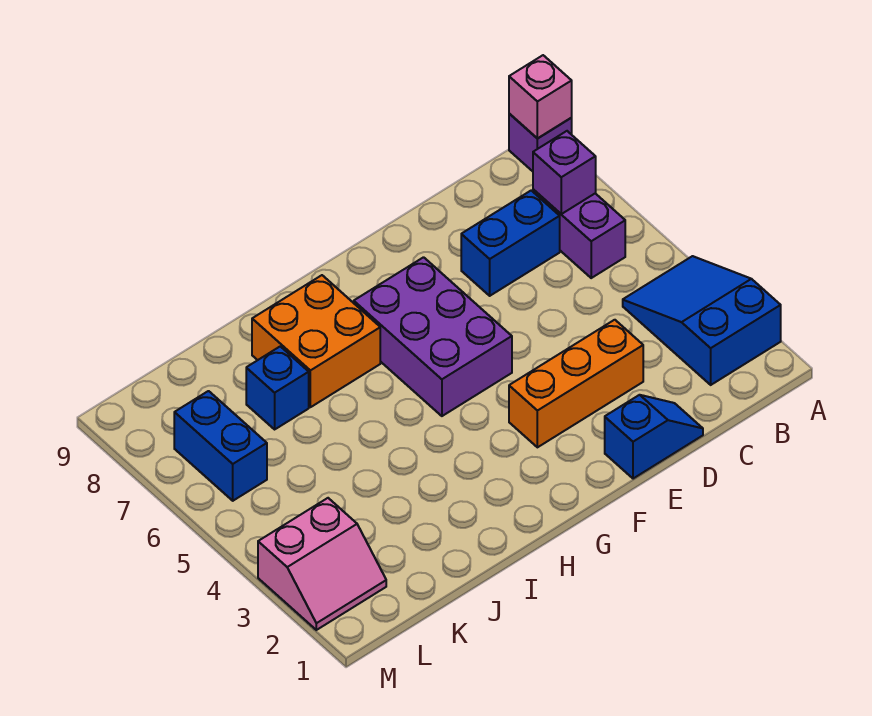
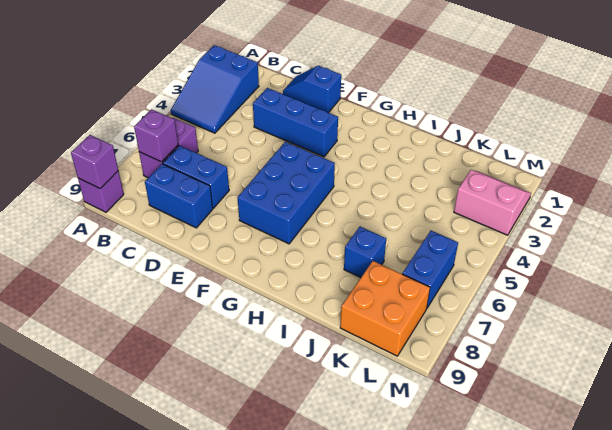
pink brick A9 level 2 -> purple brick A9 level 2
none -> blue brick C8:D8 level 1
orange brick D3:F3 level 1 -> blue brick D3:F3 level 1
purple brick F5:G7 level 1 -> blue brick F5:G7 level 1
orange brick H7:I8 level 1 -> orange brick K8:L9 level 1

